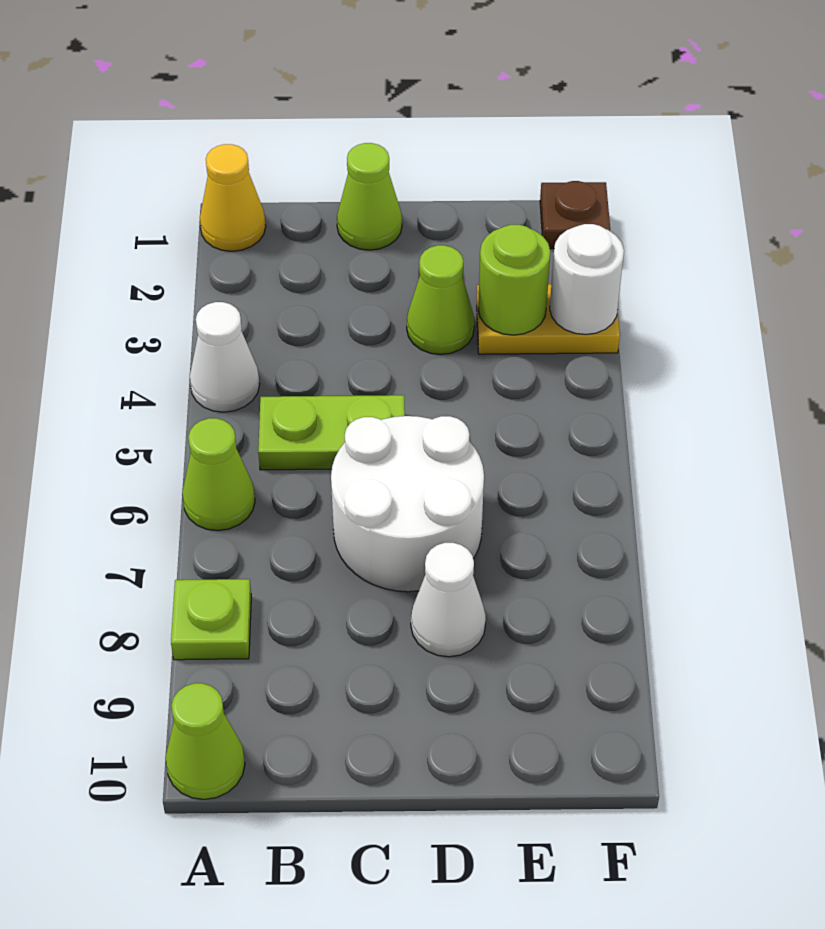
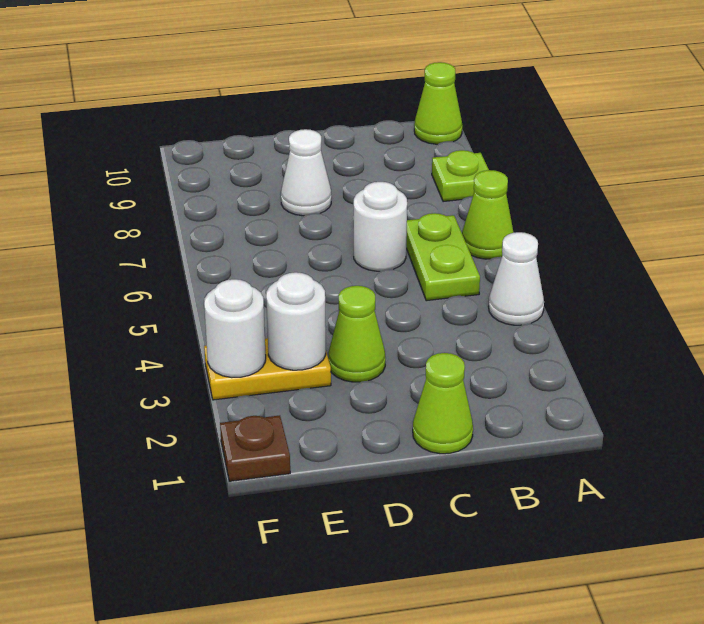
yellow cone A1 level 1 -> none
lime plate B5:C5 level 1 -> lime plate B5:B6 level 1
white round brick C6:D7 level 1 -> white round brick C6 level 1
lime round brick E3 level 2 -> white round brick E3 level 2

